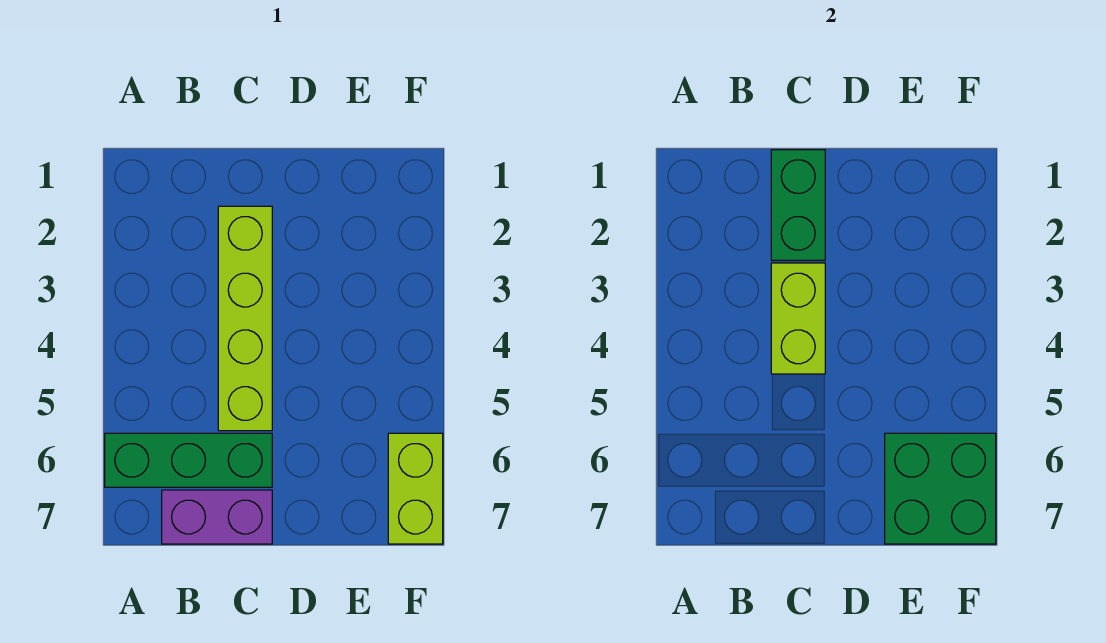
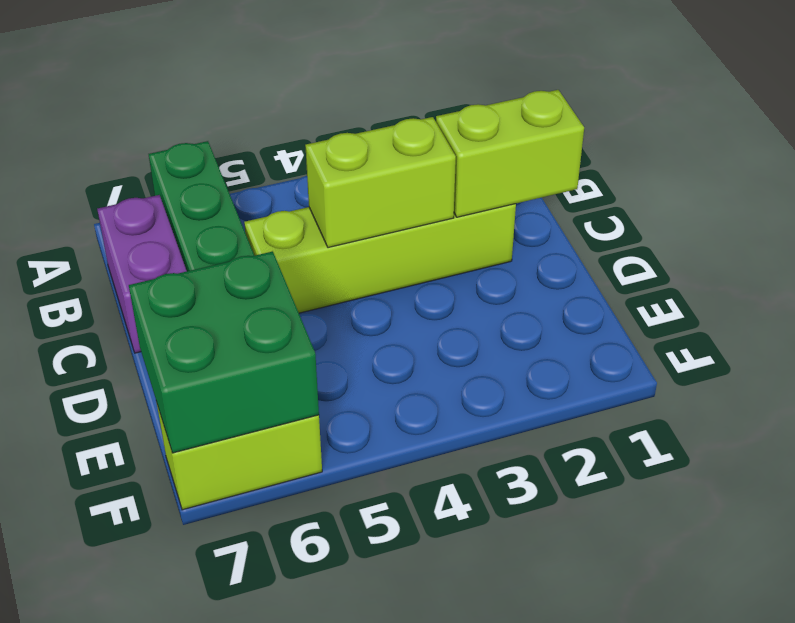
green brick C1:C2 level 2 -> lime brick C1:C2 level 2

